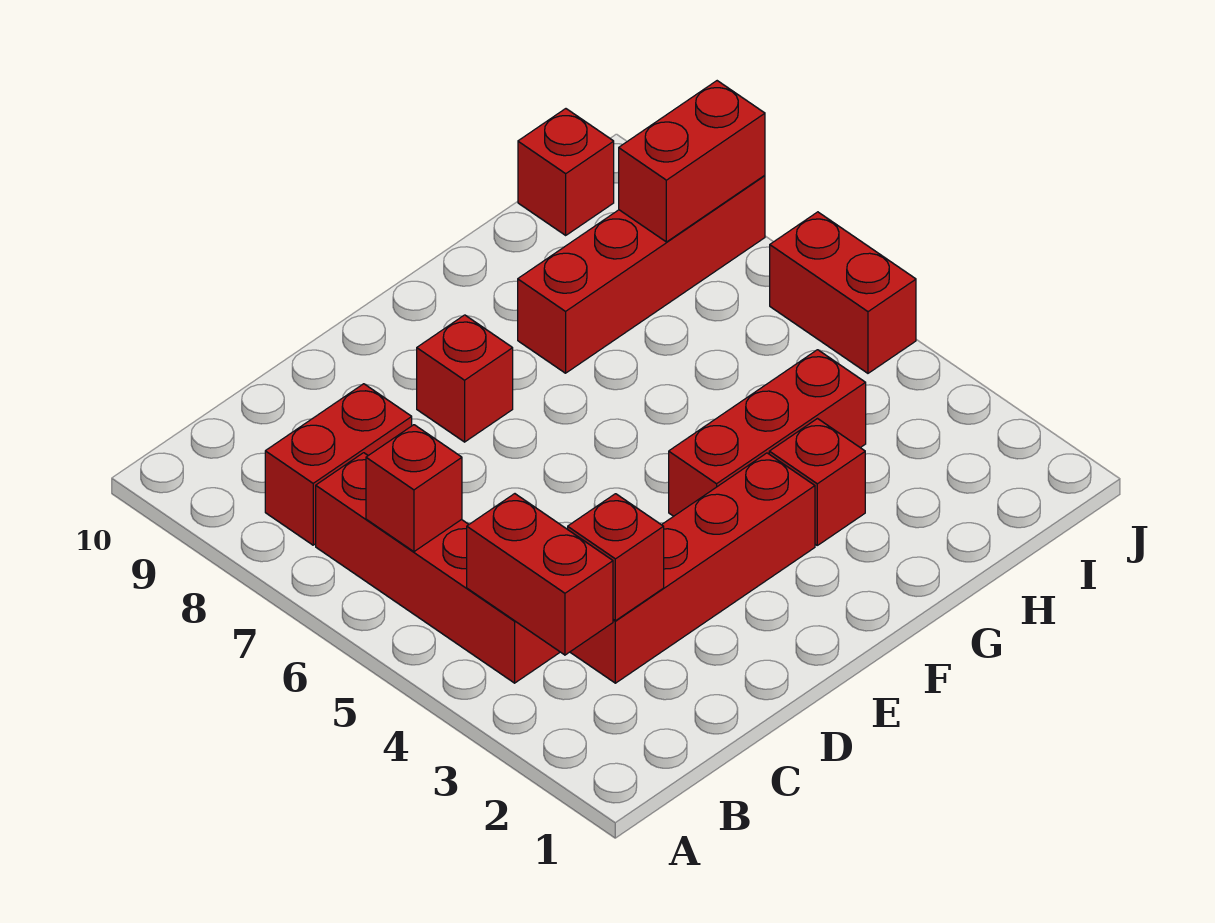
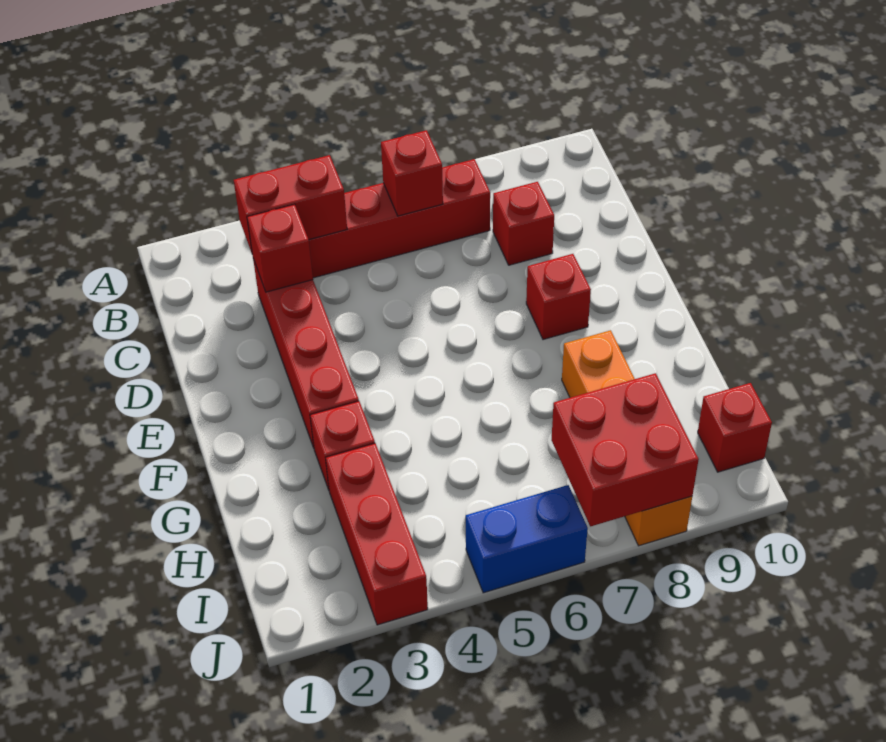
red brick B8:C8 level 1 -> red brick C8 level 1
red brick F4:H4 level 1 -> red brick H3:J3 level 1
red brick G8:J8 level 1 -> orange brick G8:J8 level 1
red brick I8:J8 level 2 -> red brick I7:J8 level 2
red brick J5:J6 level 1 -> blue brick J5:J6 level 1

